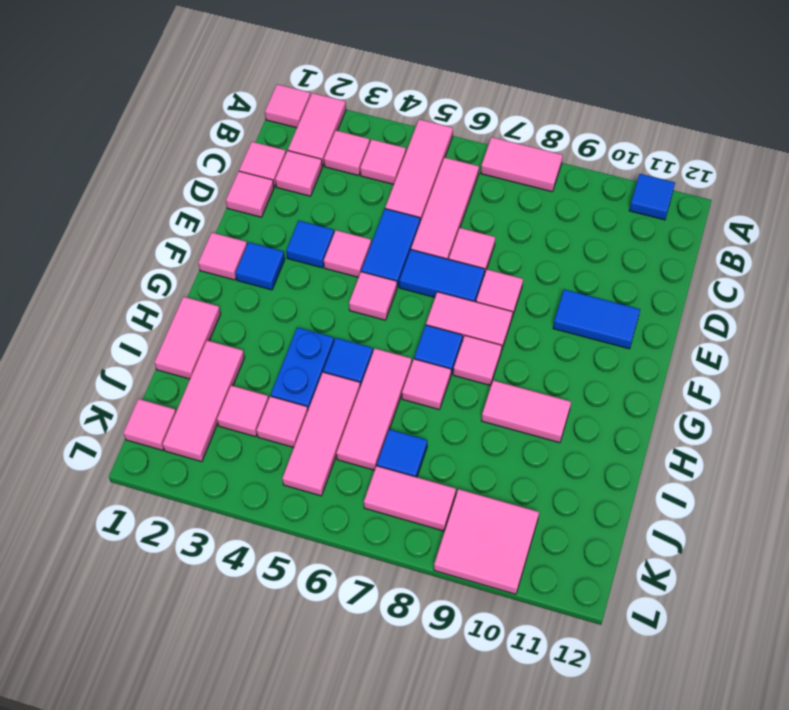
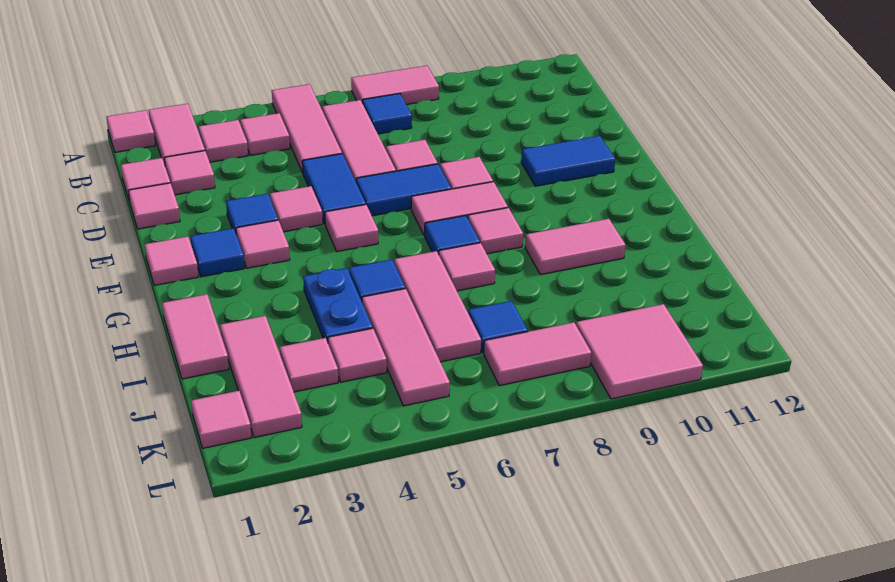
blue tile A11 level 1 -> blue tile B7 level 1
none -> pink tile F3 level 1

